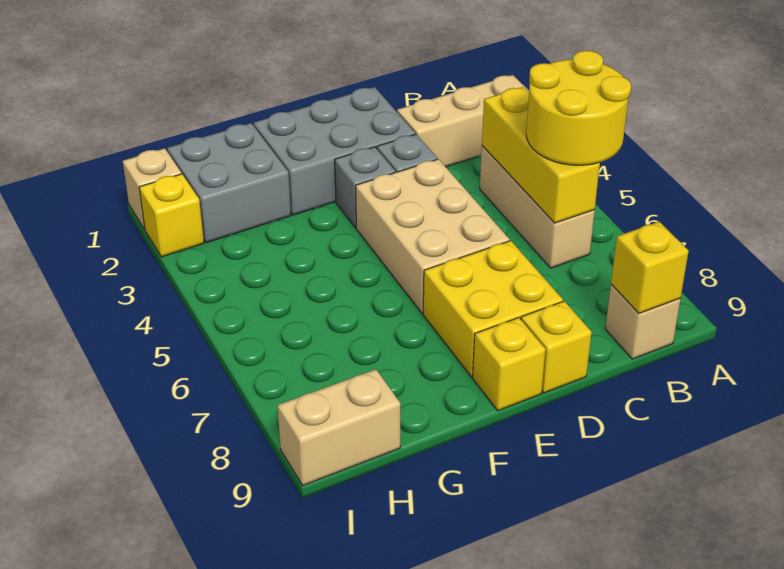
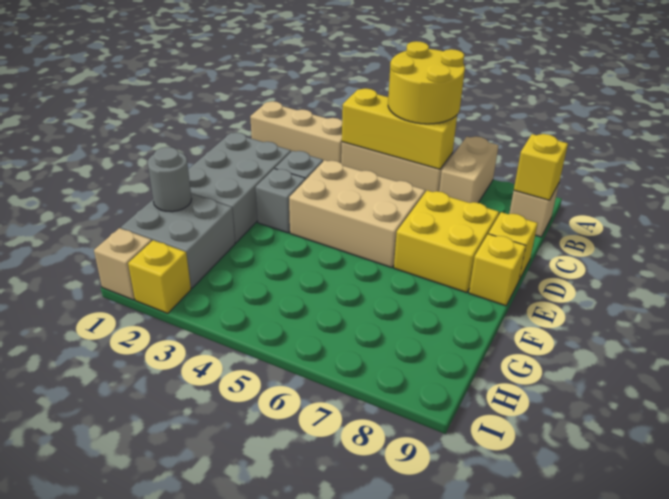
tan brick A2:C2 level 1 -> tan brick B1:B3 level 1
none -> grey round brick G1 level 2
tan brick H9:I9 level 1 -> tan brick A7:B7 level 1

